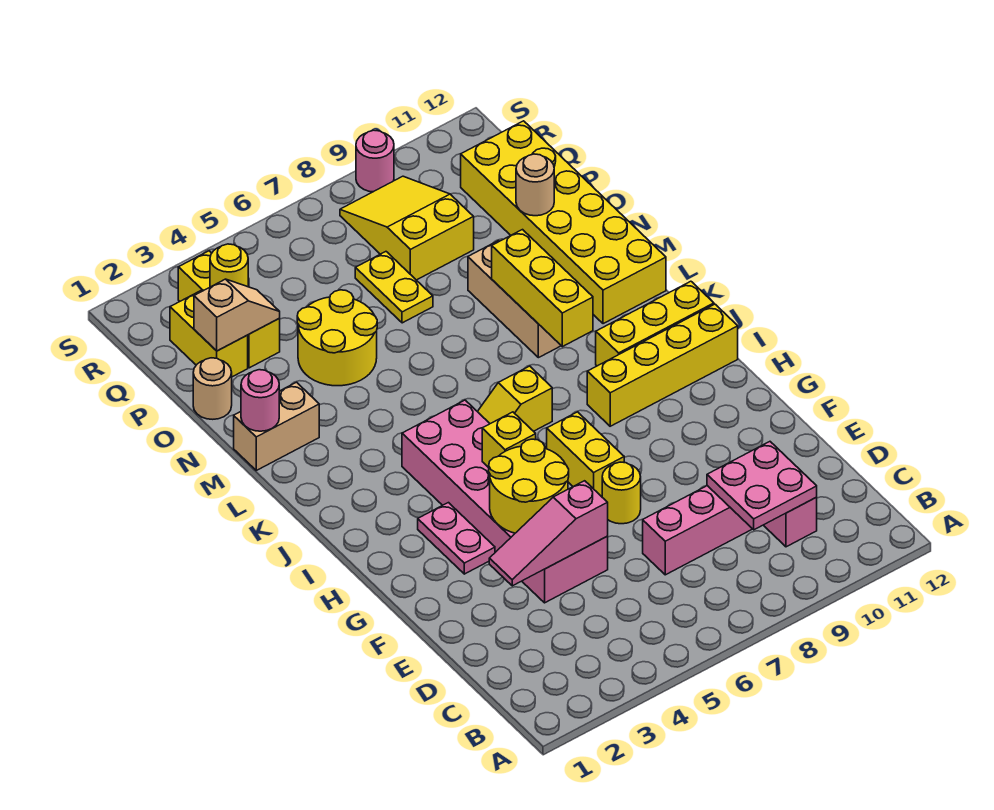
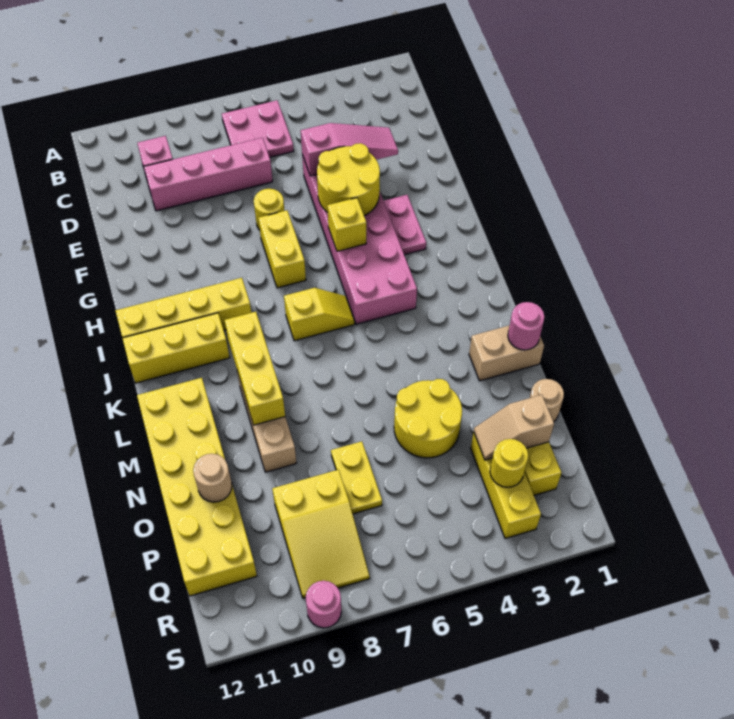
pink plate C9:D10 level 2 -> pink plate B6:C7 level 1

